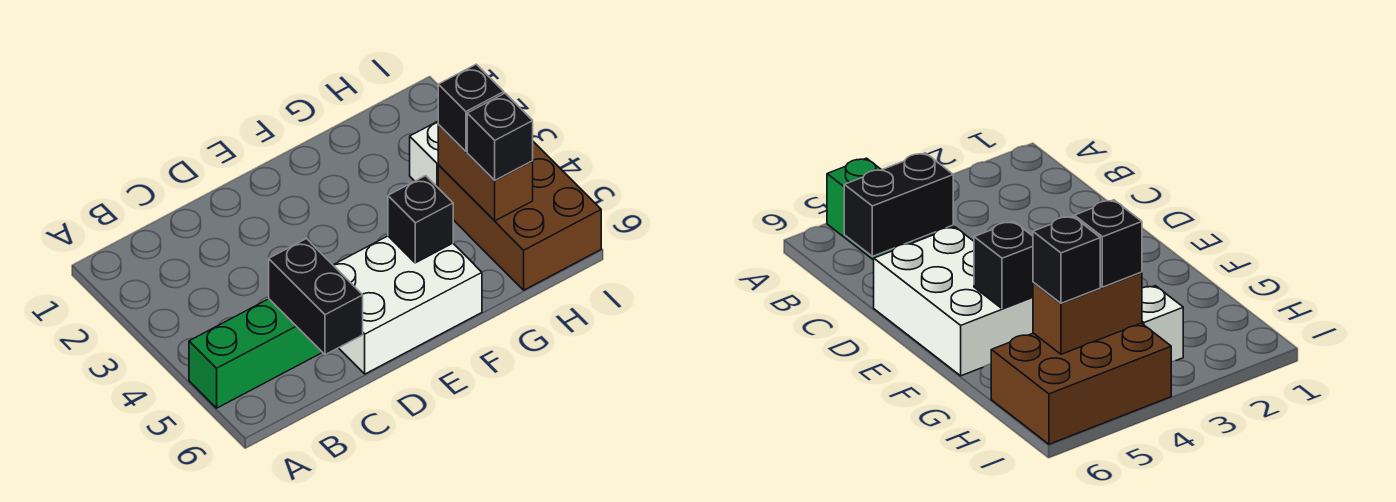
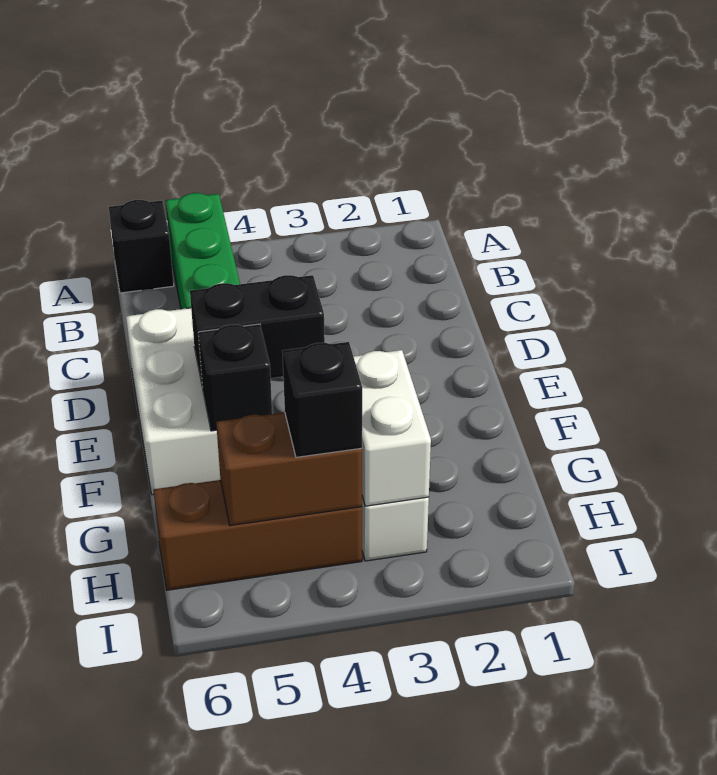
black brick C5:C6 level 2 -> black brick E4:E5 level 2
none -> white brick G3:H3 level 2
brown brick H4:I6 level 1 -> brown brick H4:H6 level 1
black brick H5 level 3 -> black brick A6 level 1

